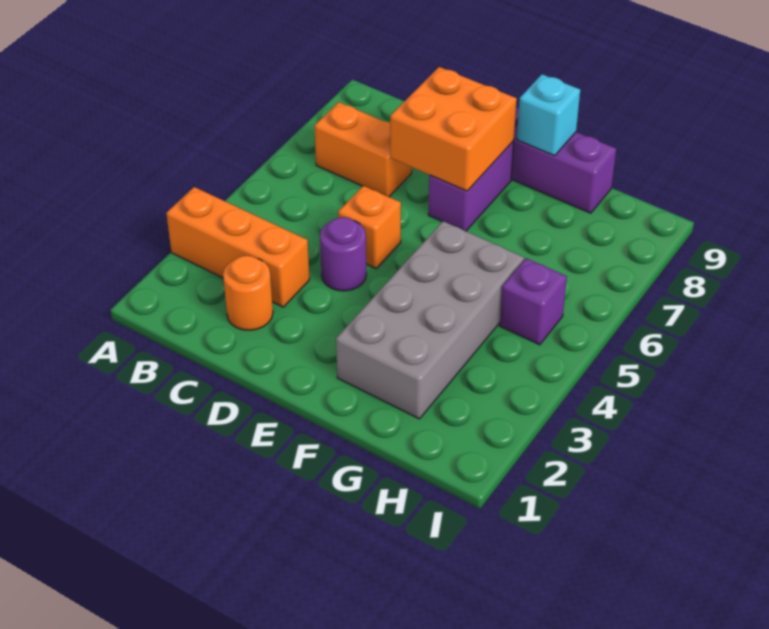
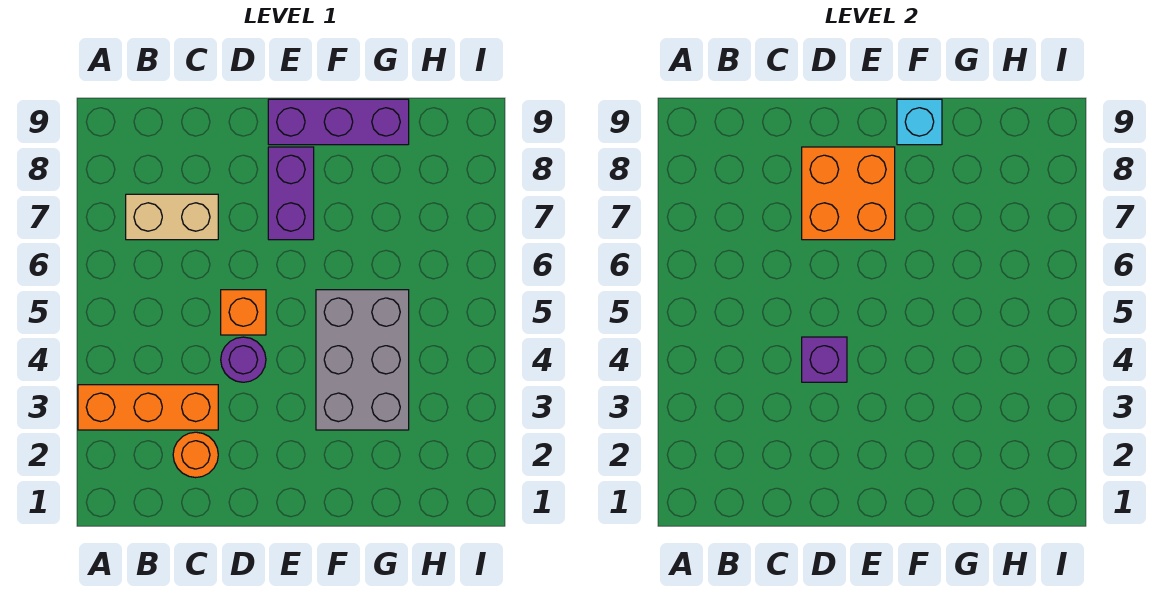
orange brick B7:C7 level 1 -> tan brick B7:C7 level 1
grey brick F2:G5 level 1 -> grey brick F3:G5 level 1
purple brick H5 level 1 -> purple brick D4 level 2

